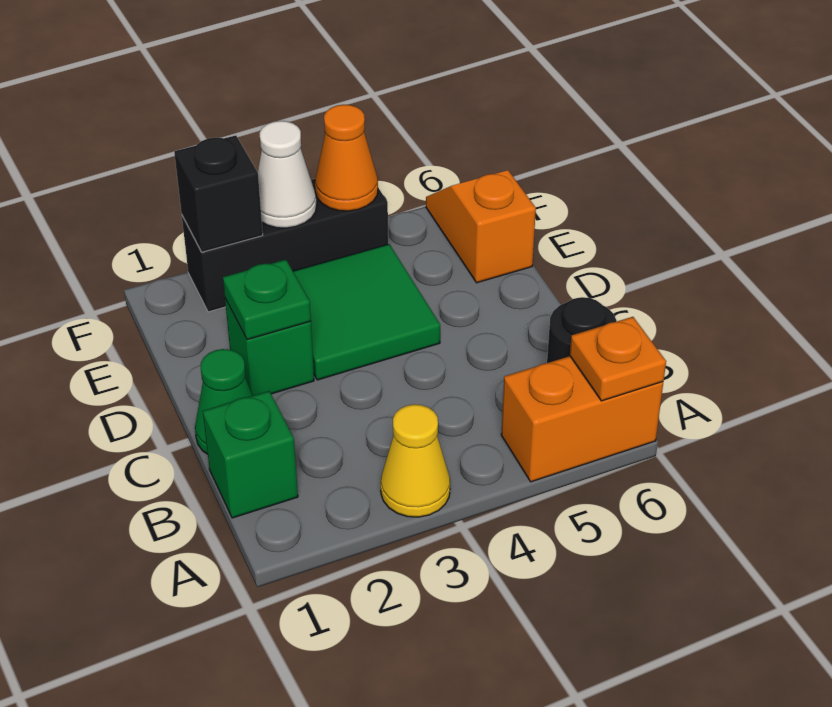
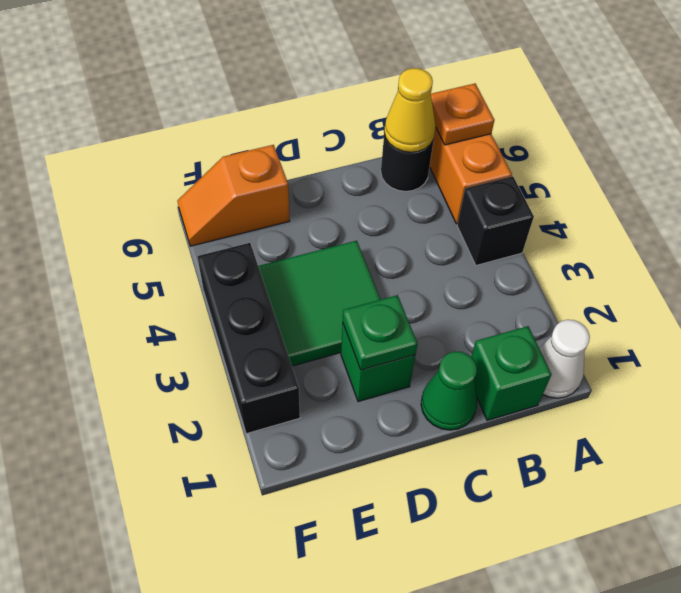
yellow cone A3 level 1 -> yellow cone B6 level 2
black brick F2 level 2 -> black brick A4 level 1
white cone F3 level 2 -> white cone A1 level 1
orange cone F4 level 2 -> none

